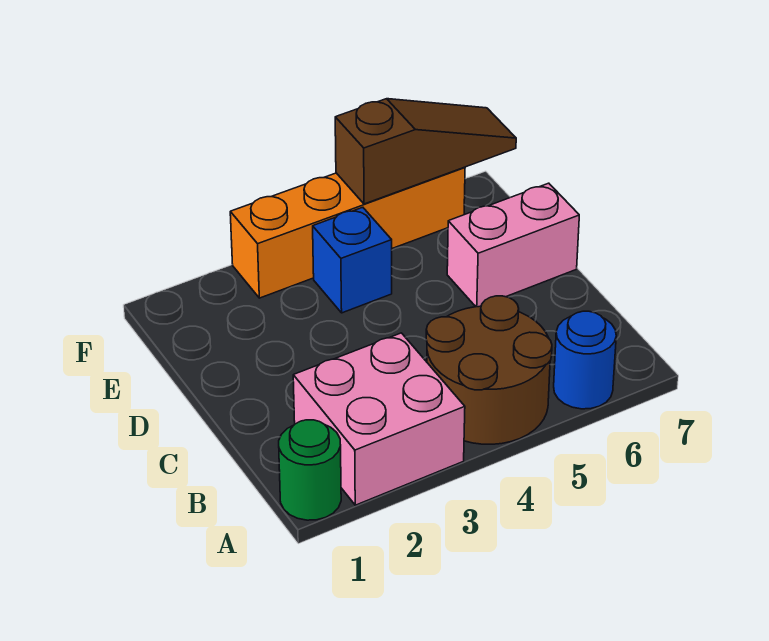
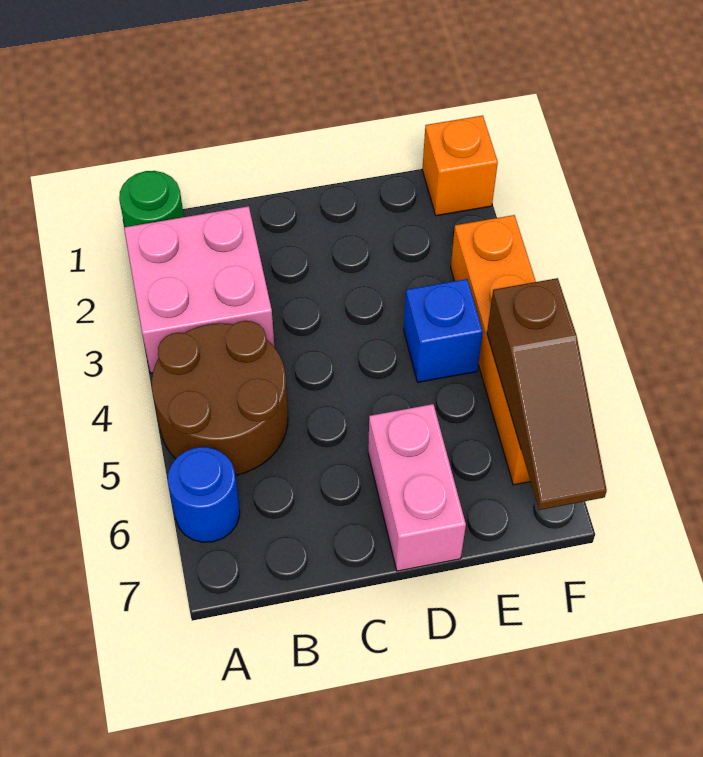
none -> orange brick F1 level 1

